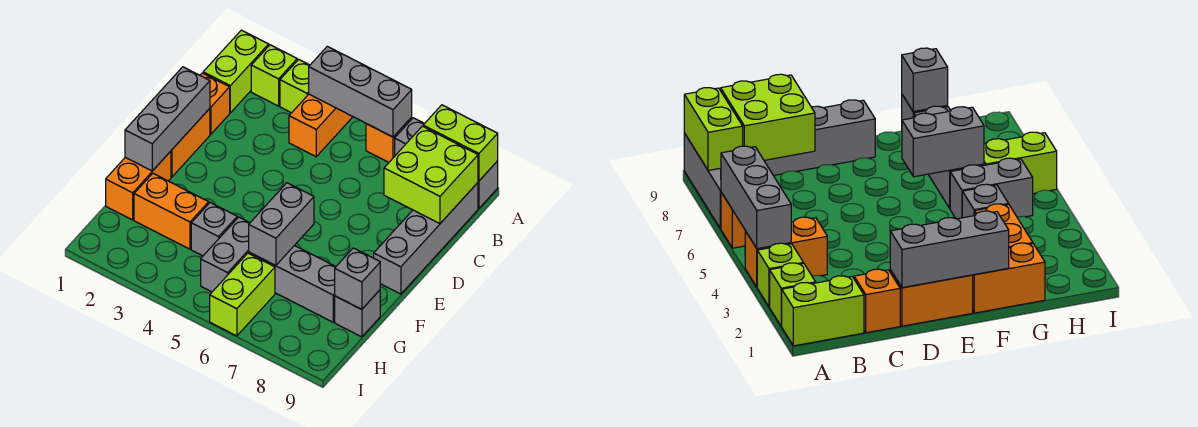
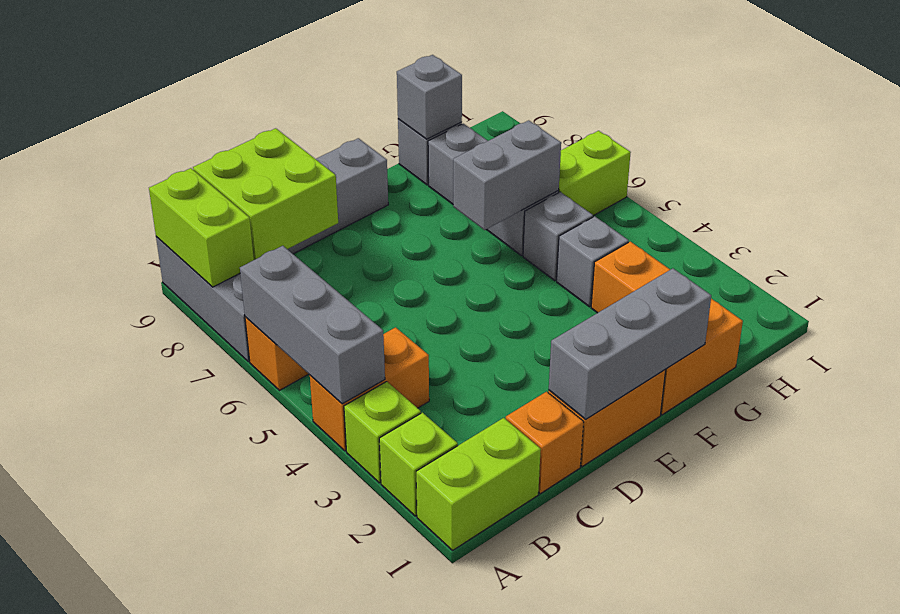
grey brick G5:H5 level 1 -> grey brick G5 level 1

